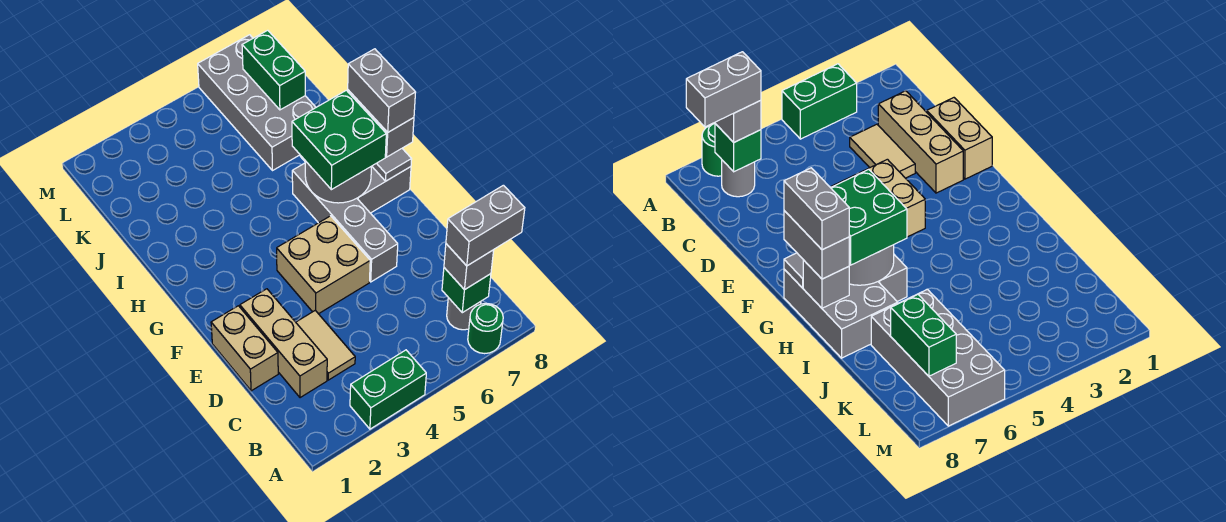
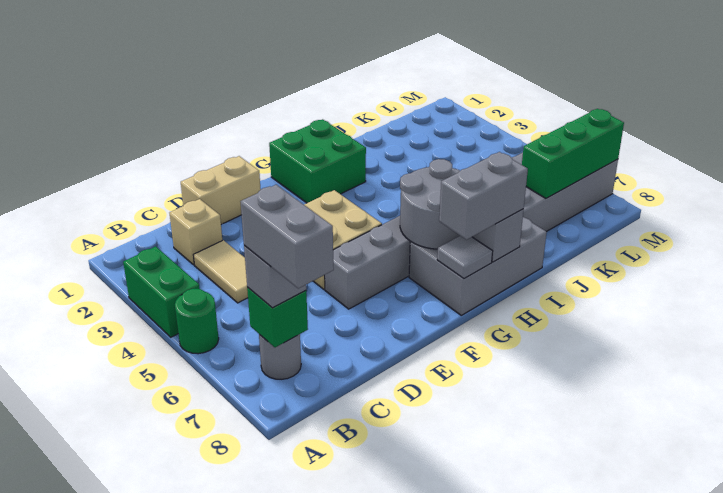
green round brick A7 level 1 -> green round brick A5 level 1
tan brick C2:E2 level 1 -> tan brick C2 level 1
tan tile C3:D3 level 1 -> tan tile C3:C4 level 1
green brick G6:H7 level 3 -> green brick G1:H2 level 1
grey brick G8:H8 level 4 -> none
green brick K7:L7 level 2 -> green brick K7:M7 level 2

